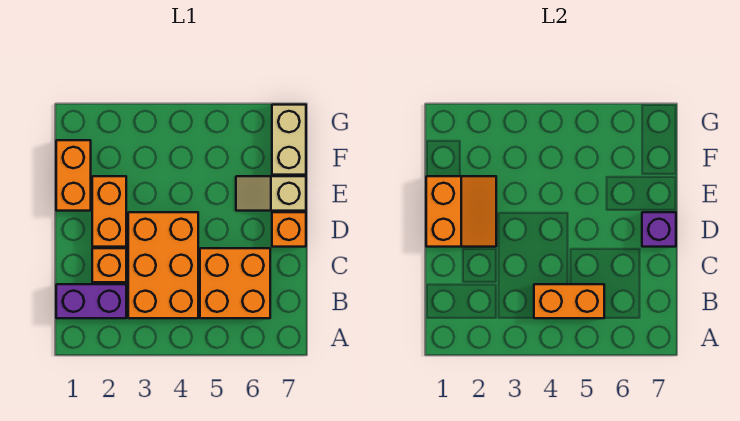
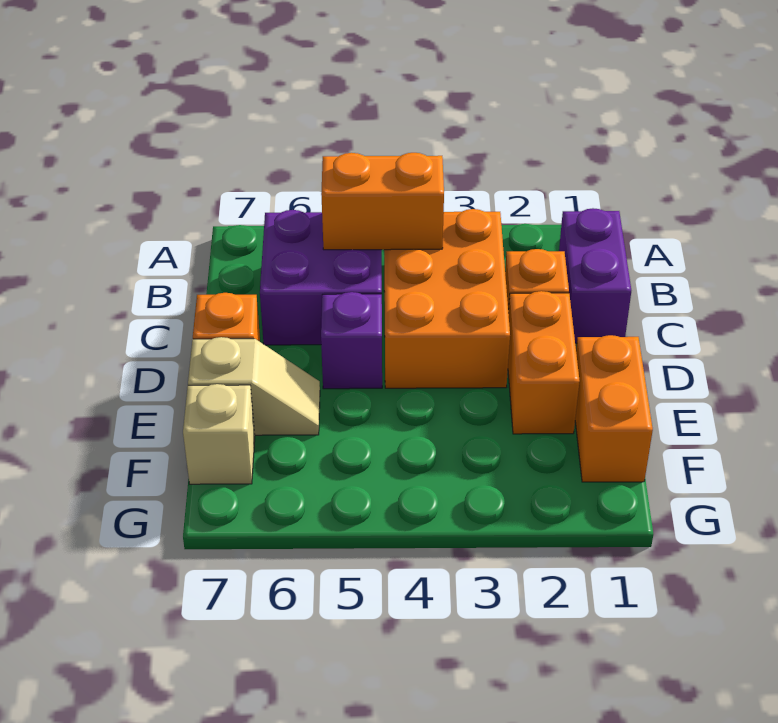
purple brick B1:B2 level 1 -> purple brick B1:C1 level 1
orange brick B5:C6 level 1 -> purple brick B5:C6 level 1
orange slope D1:E2 level 2 top 1 -> none
purple brick D7 level 2 -> purple brick D5 level 1
tan brick F7:G7 level 1 -> tan brick F7 level 1

